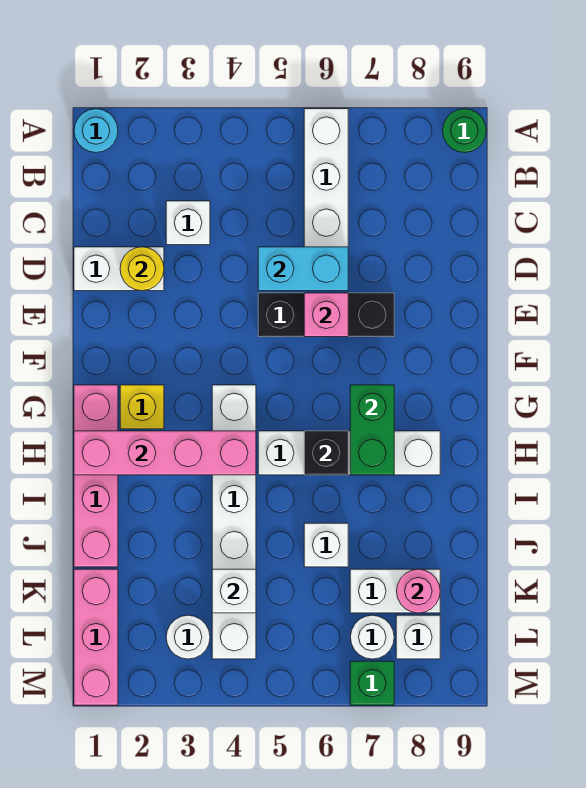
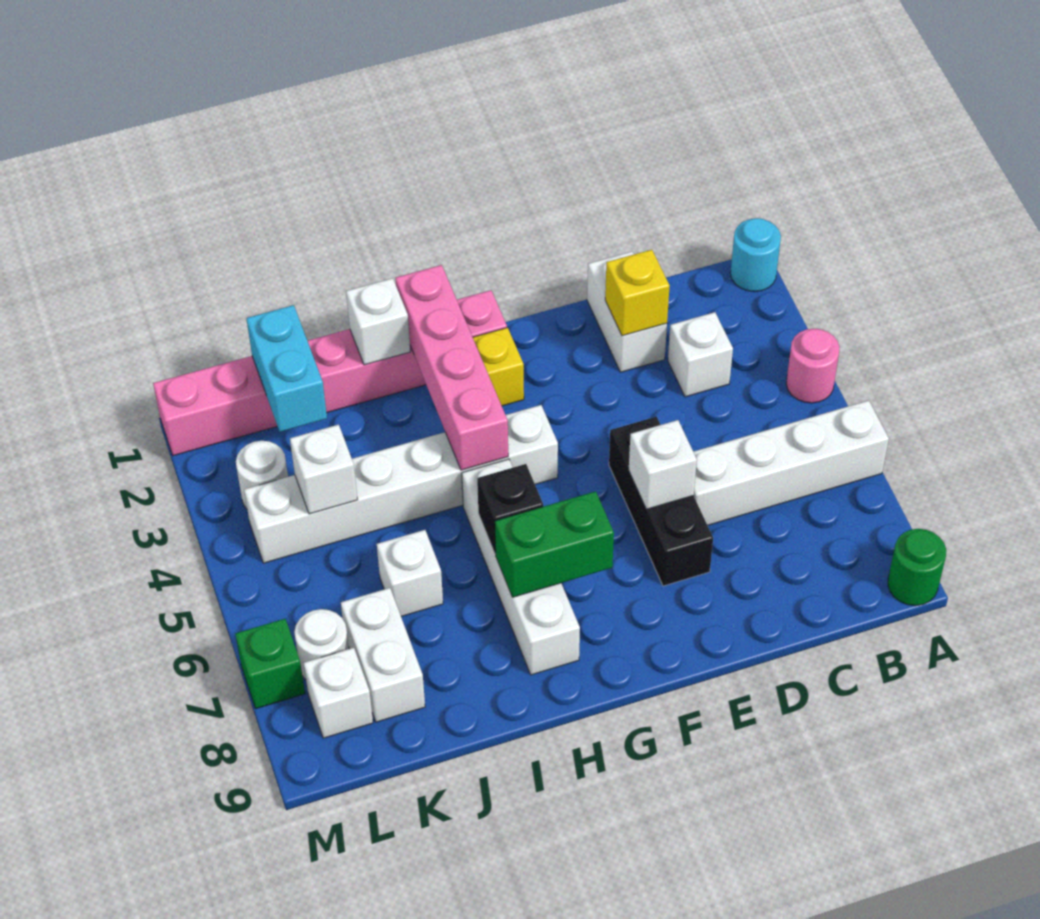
yellow round brick D2 level 2 -> yellow brick D2 level 2
cyan brick D5:D6 level 2 -> cyan brick K1:K2 level 2
pink brick E6 level 2 -> white brick E6 level 2
none -> white brick I1 level 2
pink round brick K8 level 2 -> pink round brick A4 level 1

